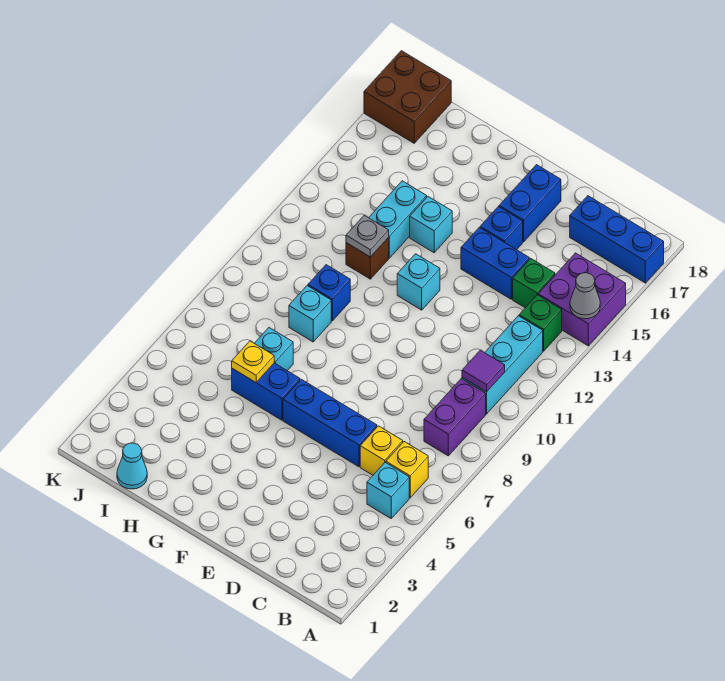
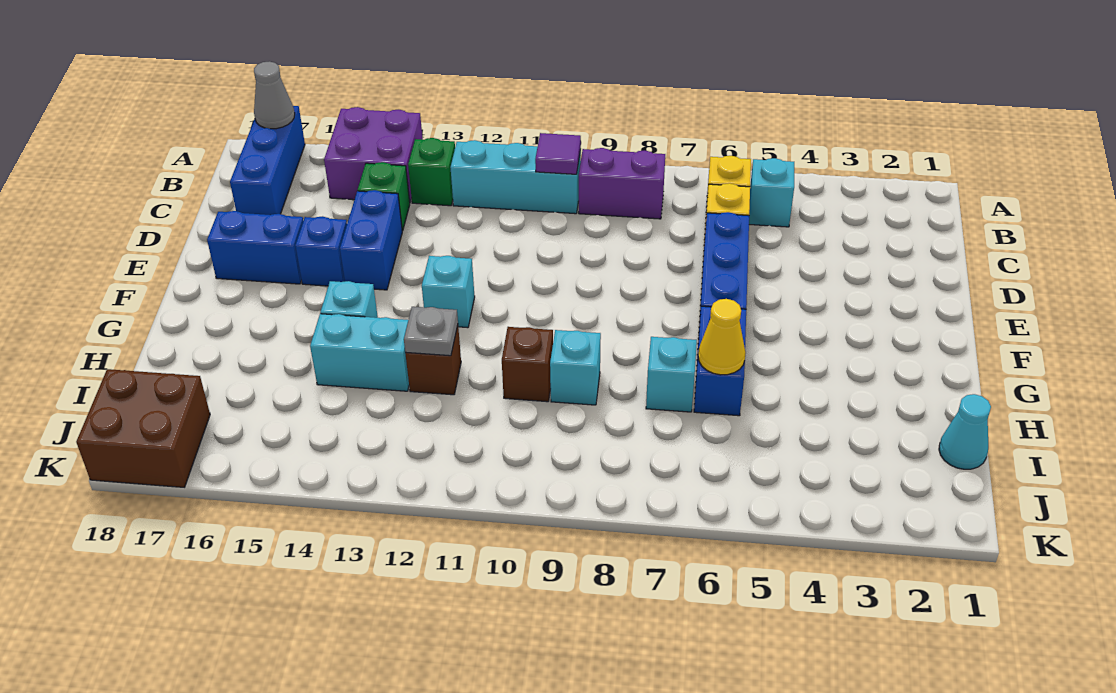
grey cone A14 level 2 -> grey cone A17 level 2
yellow plate H6 level 2 -> yellow cone H6 level 2
blue brick H10 level 1 -> brown brick H10 level 1

